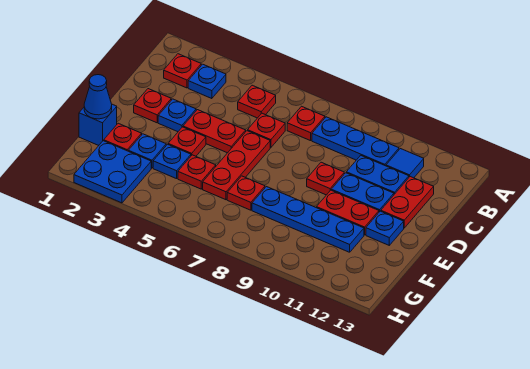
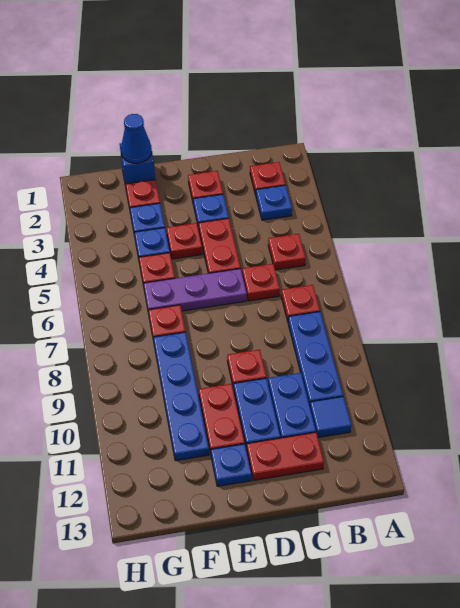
red plate D6:F6 level 1 -> purple plate D6:F6 level 1
blue plate G2:H3 level 1 -> none

